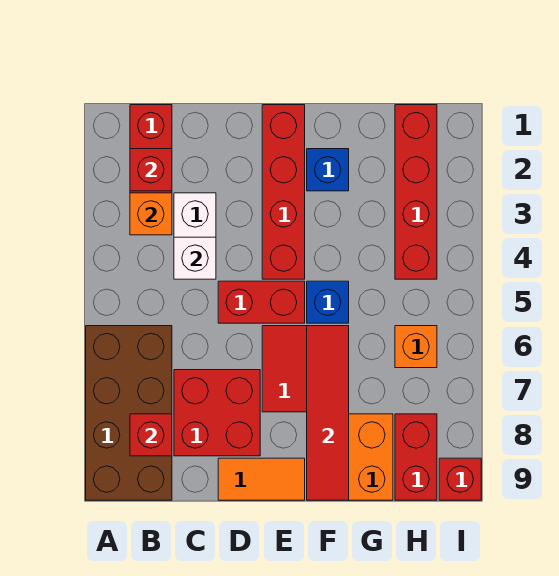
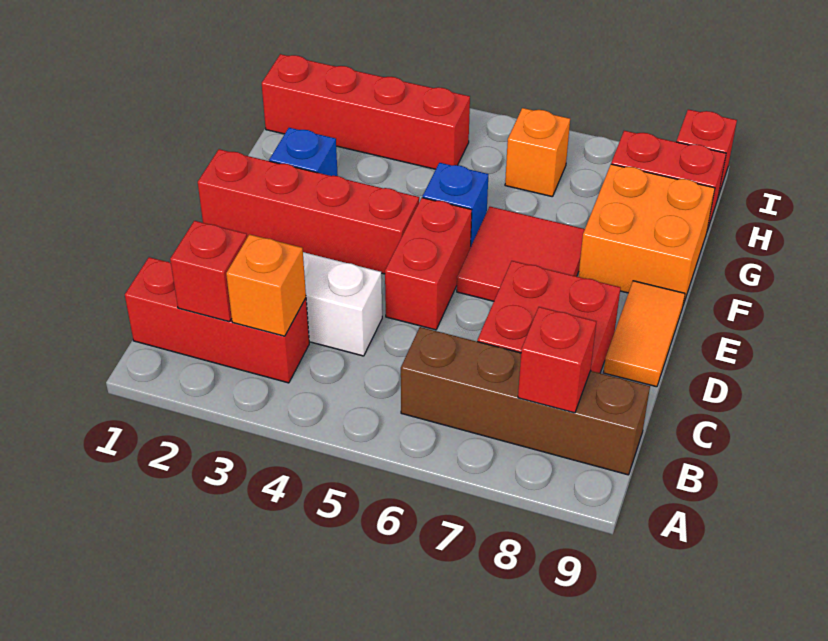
brown brick A6:B9 level 1 -> brown brick B6:B9 level 1
white brick C4 level 2 -> none
red tile F6:F9 level 2 -> none

